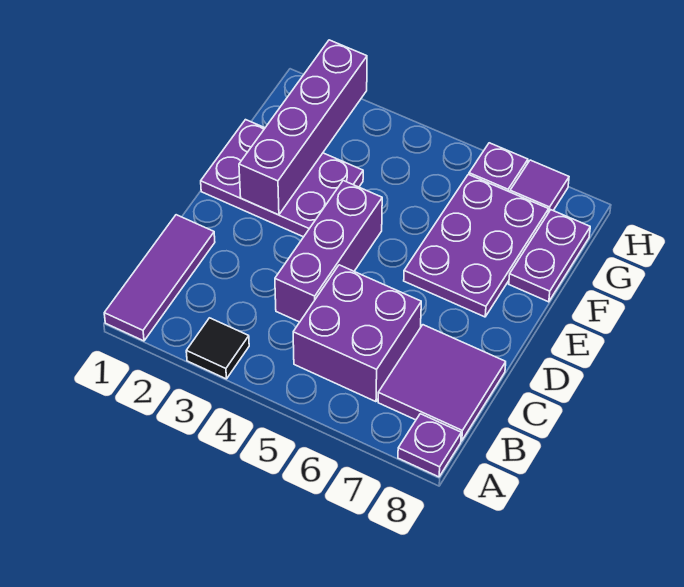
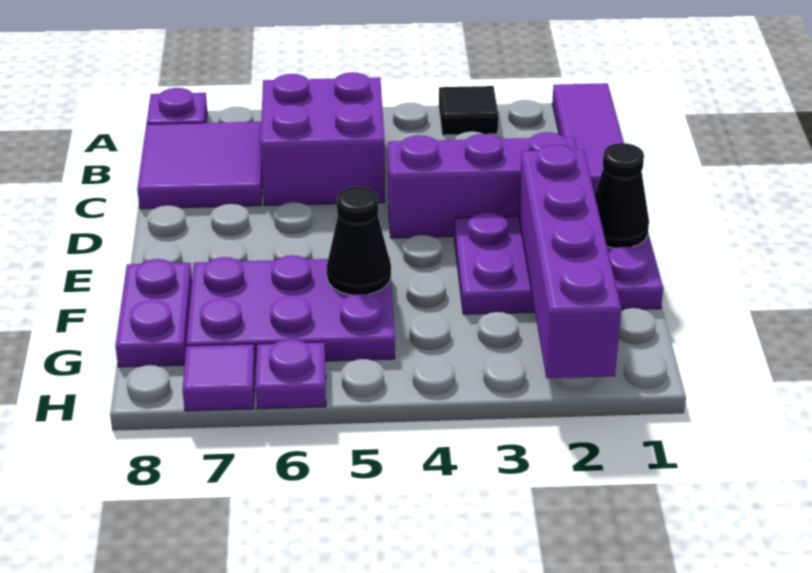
purple brick C4:E4 level 1 -> purple brick D2:D4 level 1
none -> black cone E1 level 2
purple plate E6:G7 level 1 -> purple plate F5:G7 level 1
none -> black cone F5 level 2

